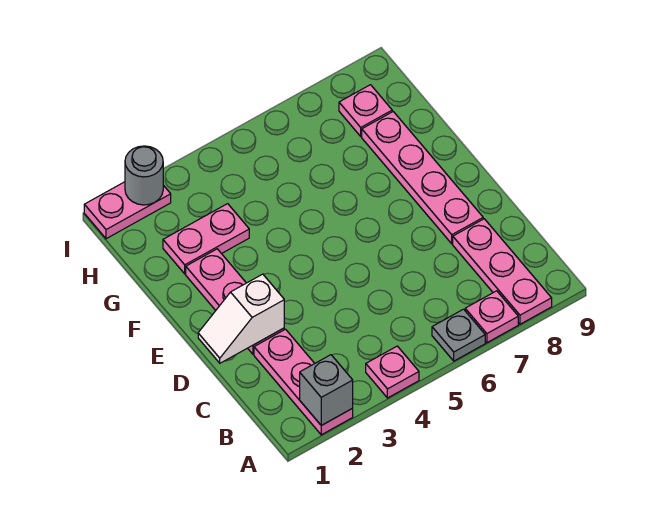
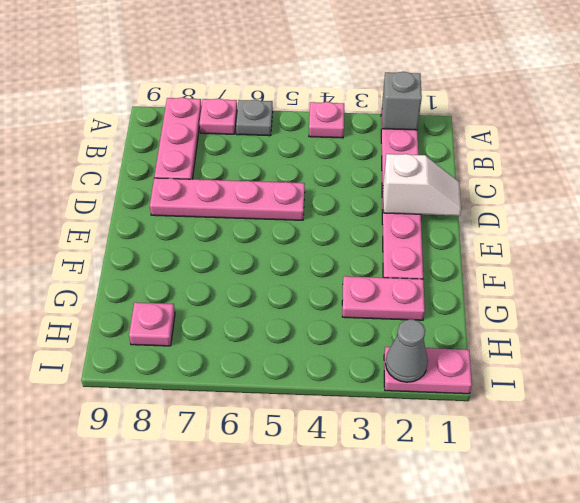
pink plate D8:G8 level 1 -> pink plate D5:D8 level 1
grey round brick I2 level 2 -> grey cone I2 level 2

